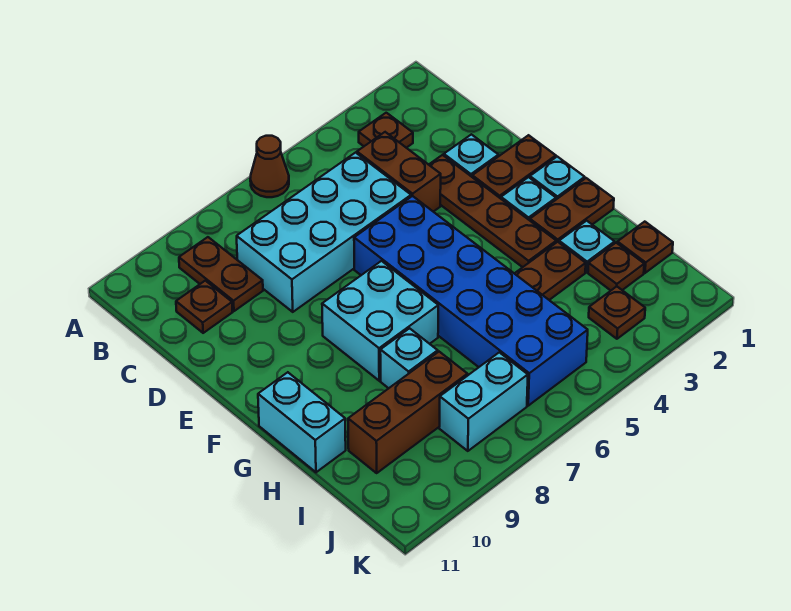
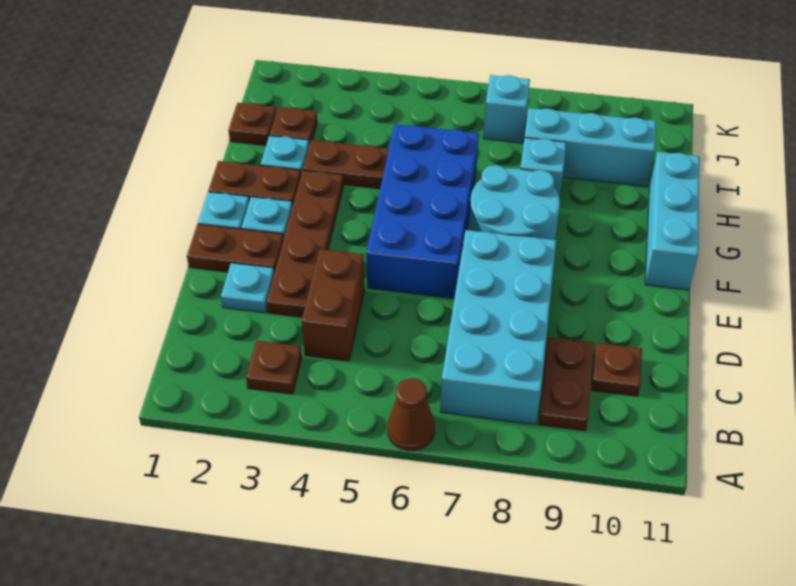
cyan brick C5:D8 level 1 -> cyan brick B7:E8 level 1
blue brick E5:J6 level 1 -> blue brick E5:H6 level 1
cyan brick F7:G8 level 1 -> cyan round brick F7:G8 level 1
cyan brick G11:H11 level 1 -> cyan brick F11:H11 level 1
brown brick I8:I10 level 1 -> cyan brick I8:I10 level 1
brown plate J3 level 1 -> none
cyan brick J7:J8 level 1 -> cyan brick J7 level 1

